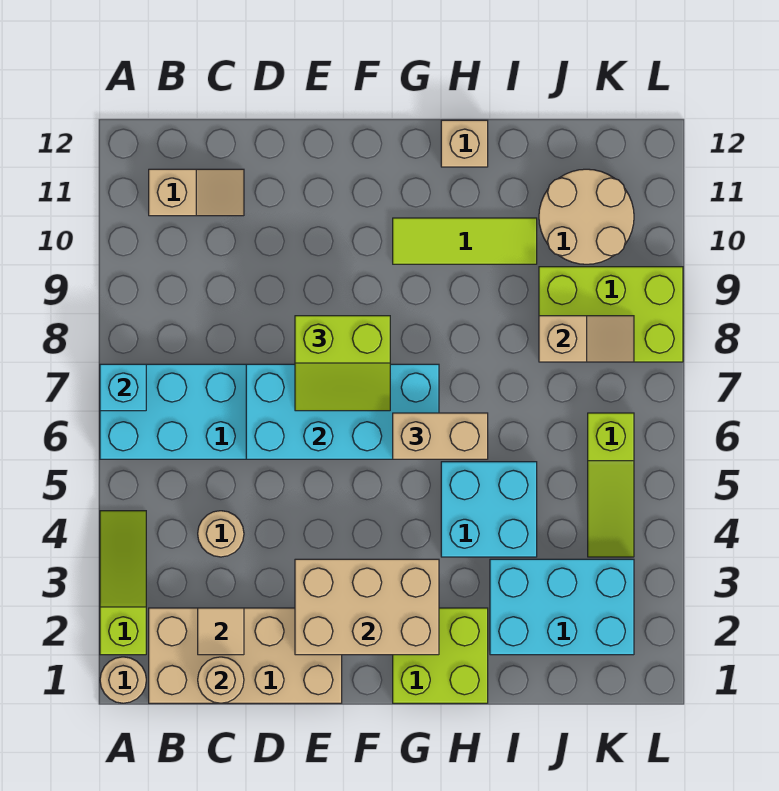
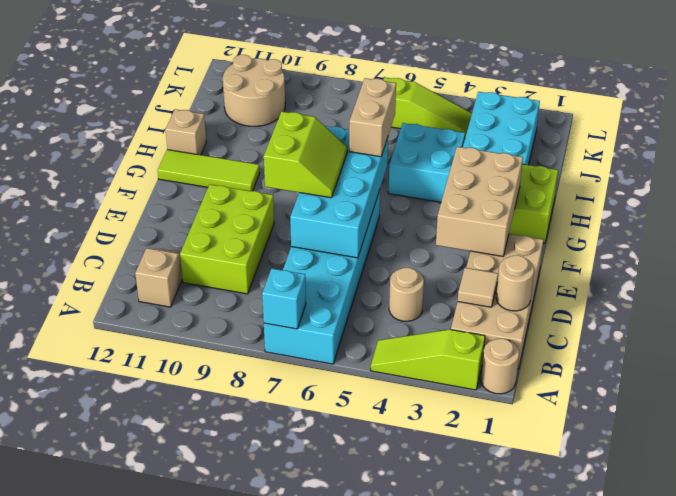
lime tile G10:I10 level 1 -> lime tile G10:G12 level 1
lime brick J8:L9 level 1 -> lime brick C9:E10 level 1
tan slope J8:K8 level 2 top J -> none

